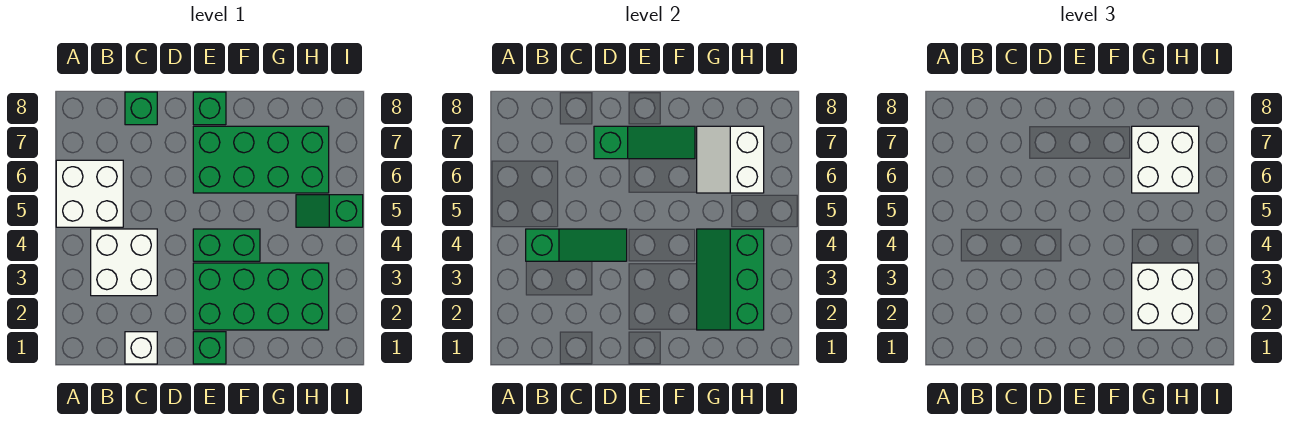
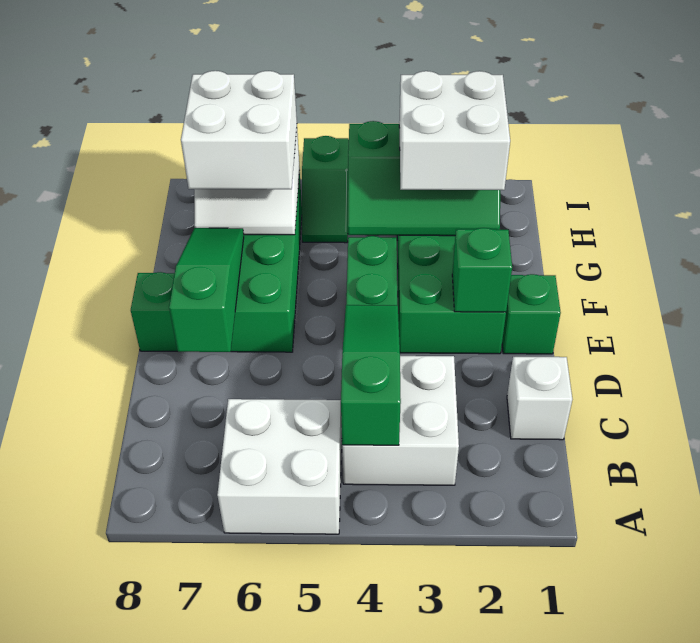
green brick C8 level 1 -> green brick E2 level 2

